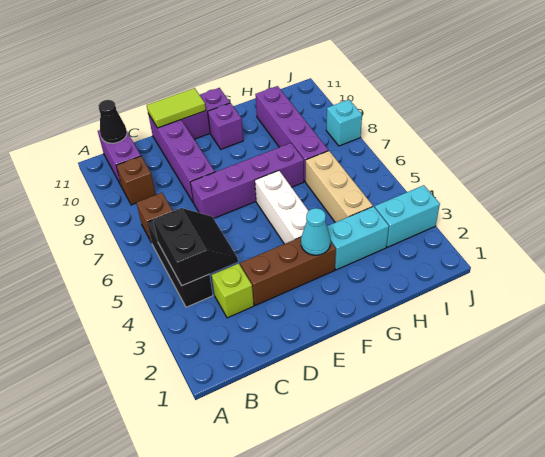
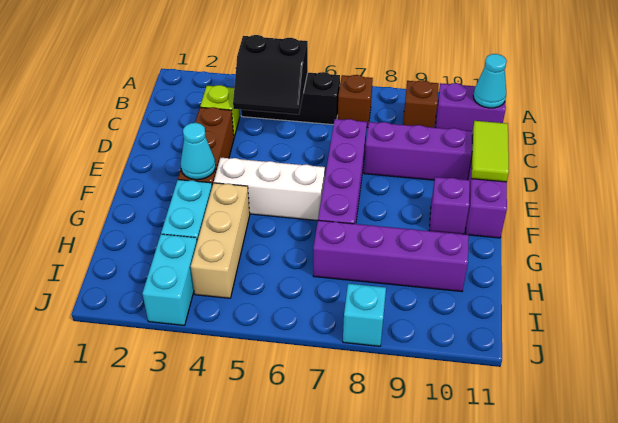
black cone B11 level 2 -> cyan cone B11 level 2
tan brick H4:H6 level 1 -> tan brick G4:I4 level 1

